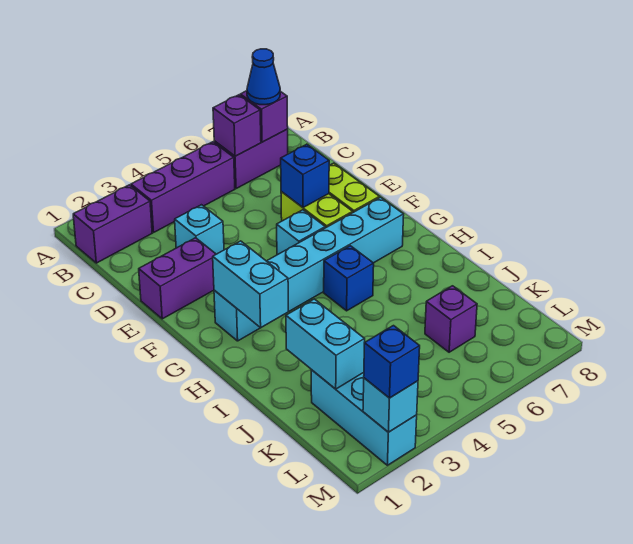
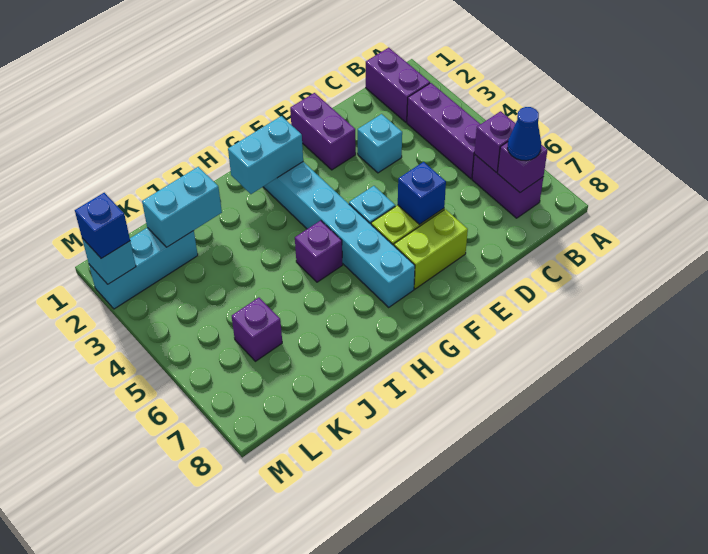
blue brick H5 level 1 -> purple brick H5 level 1

